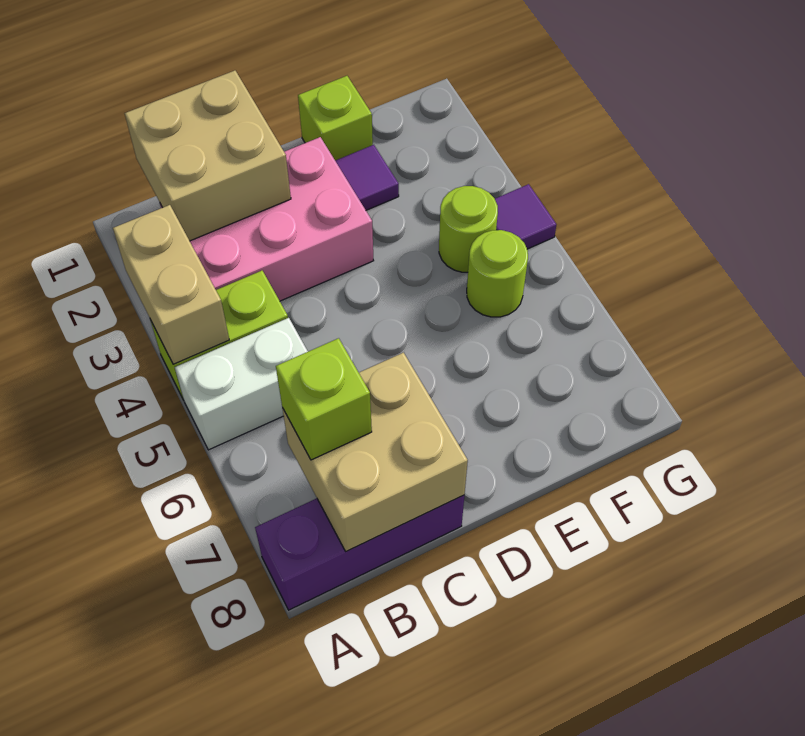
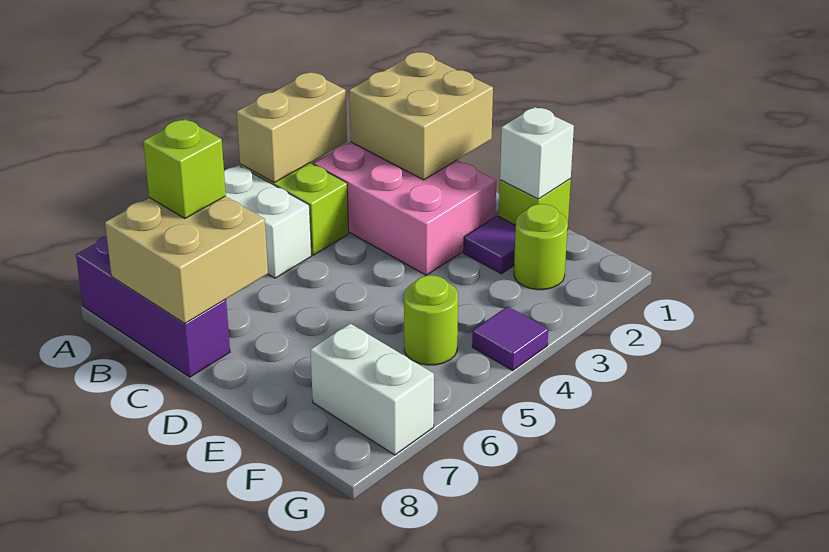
none -> white brick E1 level 2
lime round brick F4 level 1 -> lime round brick F2 level 1
none -> white brick F7:G7 level 1

